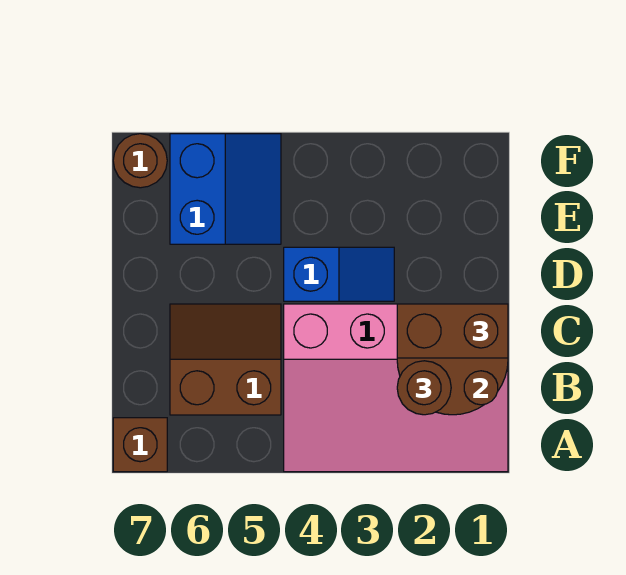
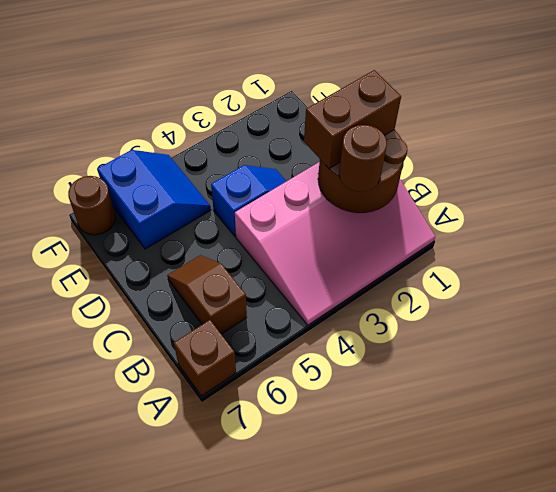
brown slope B5:C6 level 1 top B -> brown slope B6:C6 level 1 top B

